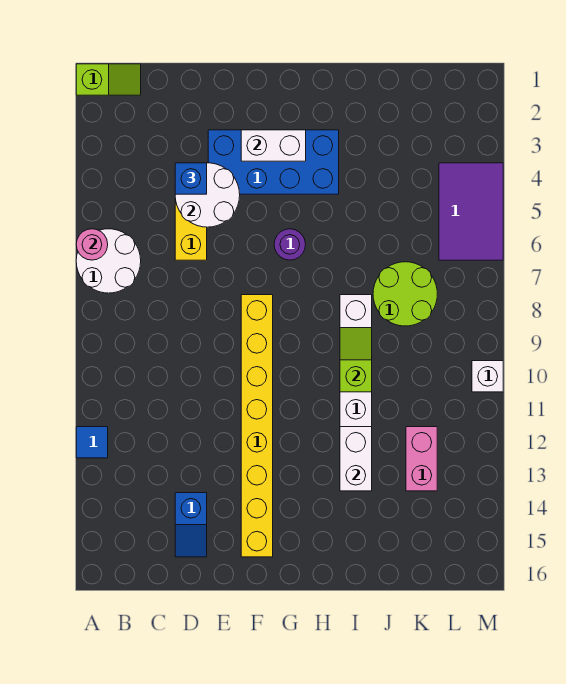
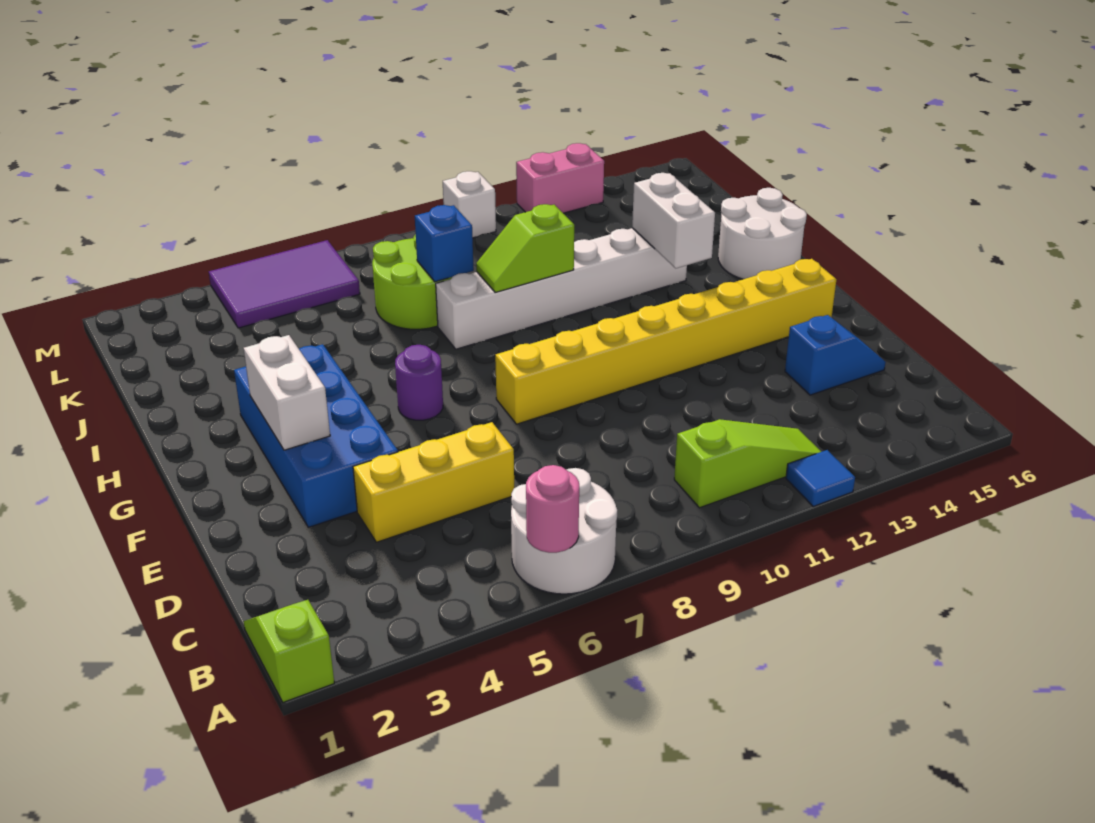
none -> lime slope B10:B12 level 1 top 10
white round brick D4:E5 level 2 -> white round brick H15:I16 level 1
blue brick D4 level 3 -> blue brick J8 level 2
white brick I12:I13 level 2 -> white brick H13:I13 level 2
pink brick K12:K13 level 1 -> pink brick M12:M13 level 1

